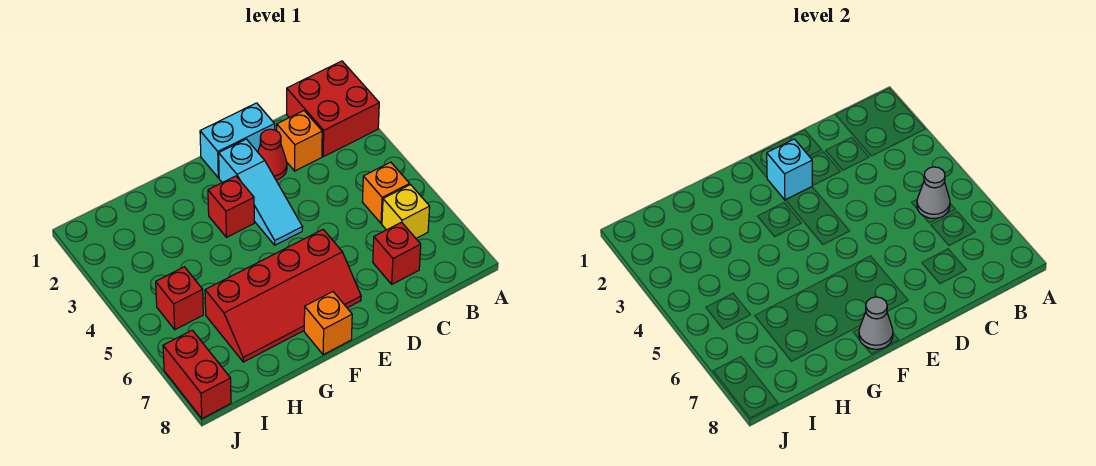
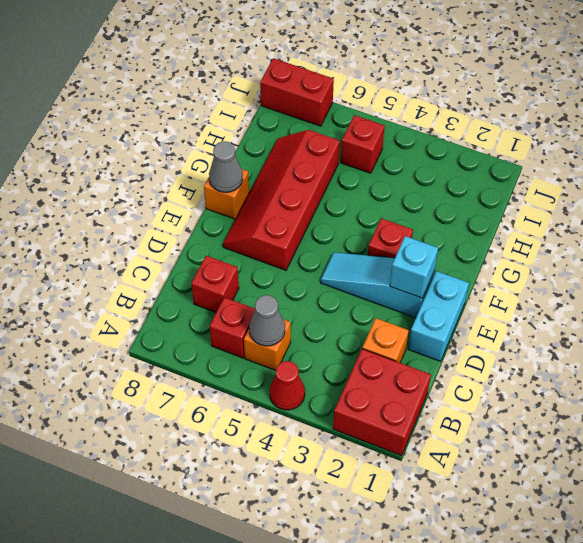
yellow brick B6 level 1 -> red brick B6 level 1
red cone D2 level 1 -> red cone A4 level 1

